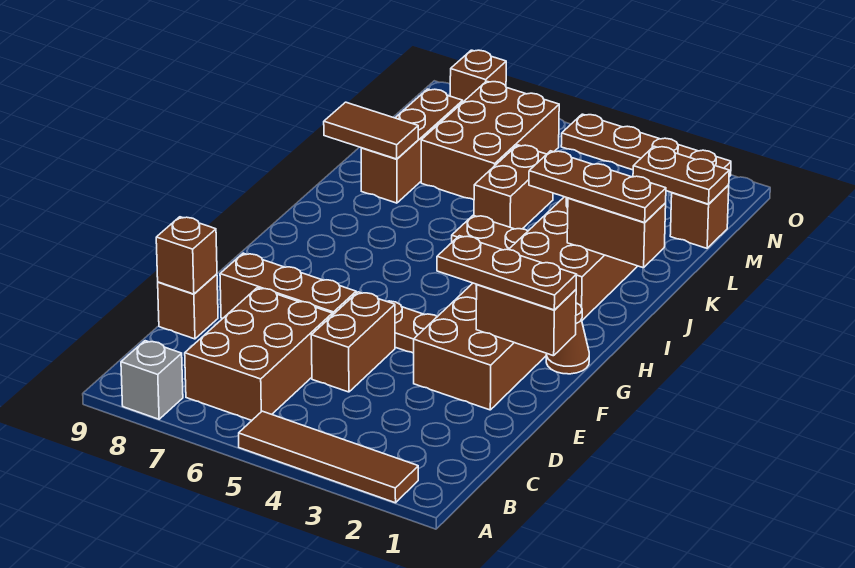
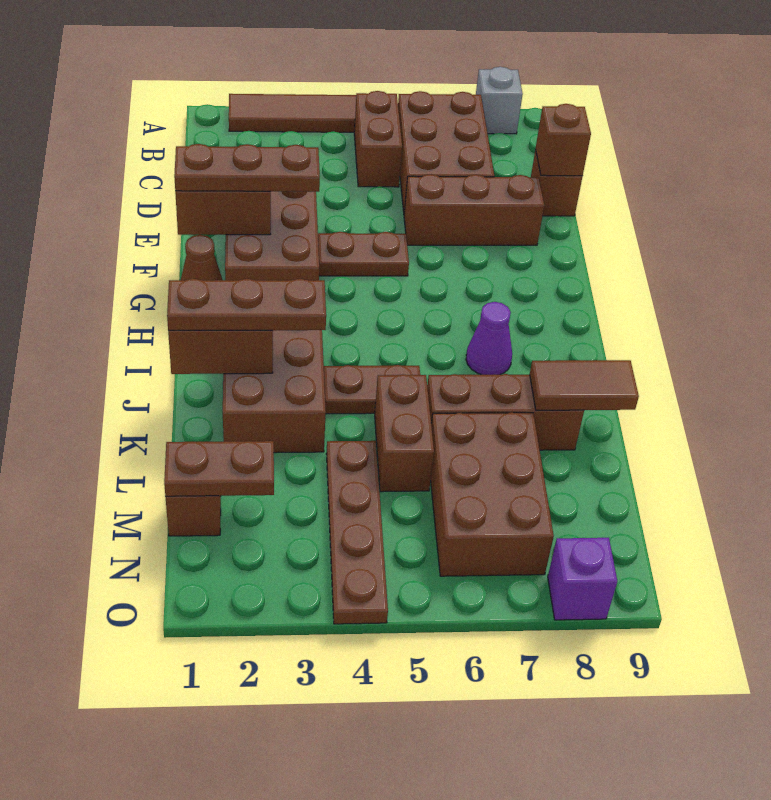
brown brick D5:E5 level 1 -> brown brick B5:C5 level 1
none -> purple cone I7 level 1
brown brick K8:M8 level 1 -> brown brick K6:K8 level 1
brown plate O2:O5 level 1 -> brown plate L4:O4 level 1
brown brick O8 level 1 -> purple brick O8 level 1

